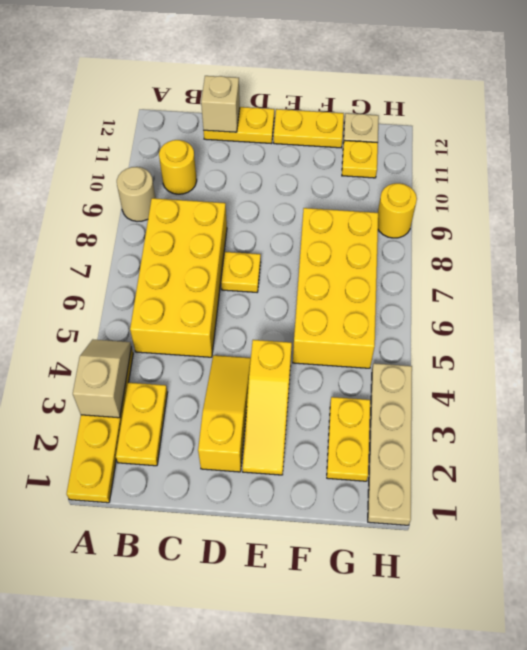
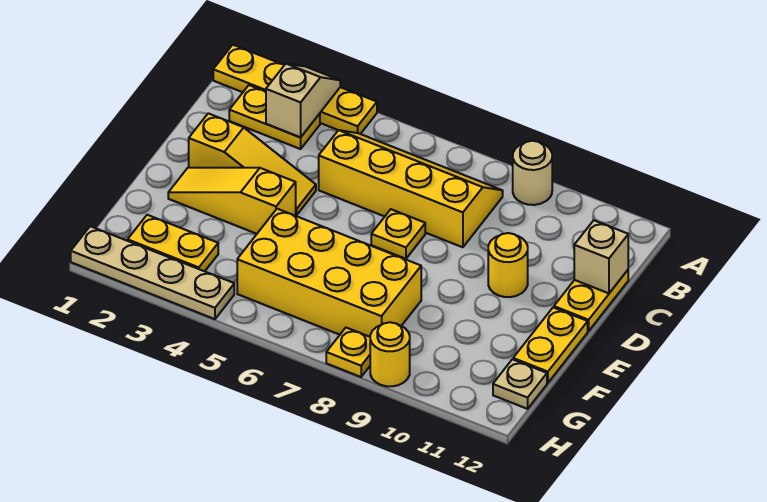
tan slope A3:A4 level 2 top 3 -> tan slope A3:B3 level 2 top B
yellow brick B5:C8 level 1 -> yellow slope B5:C8 level 1 top C
yellow round brick B10 level 1 -> yellow round brick D10 level 1
yellow plate G11 level 1 -> yellow plate H8 level 1

